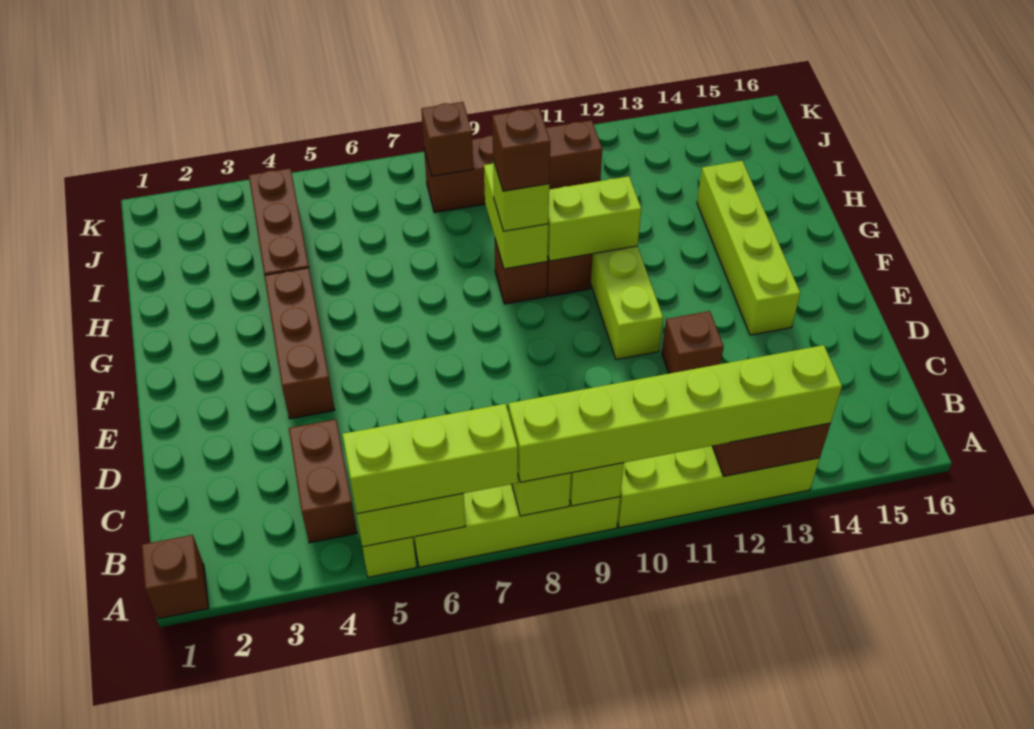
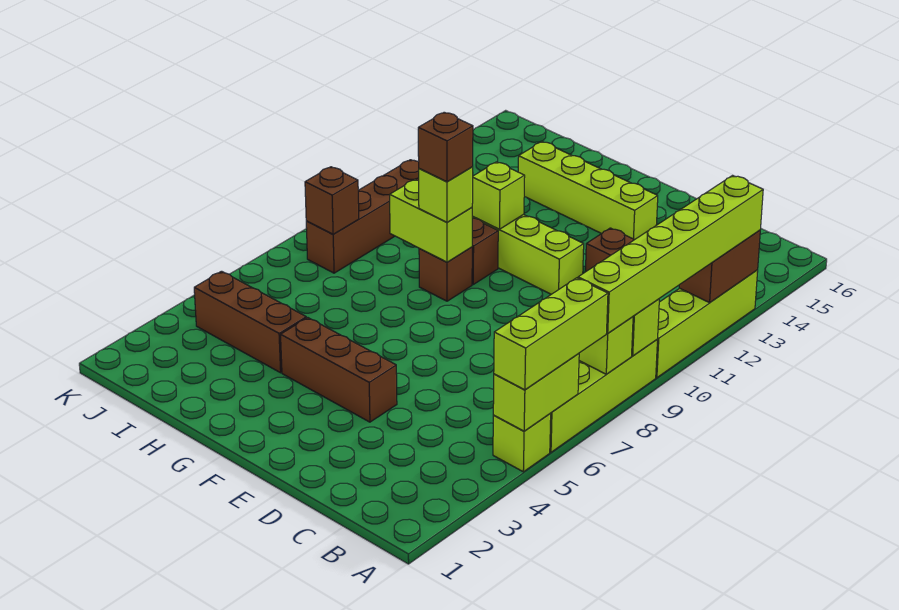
brown brick A1 level 1 -> none
brown brick B4:C4 level 1 -> none
lime brick G10:G11 level 2 -> lime brick G11 level 2

